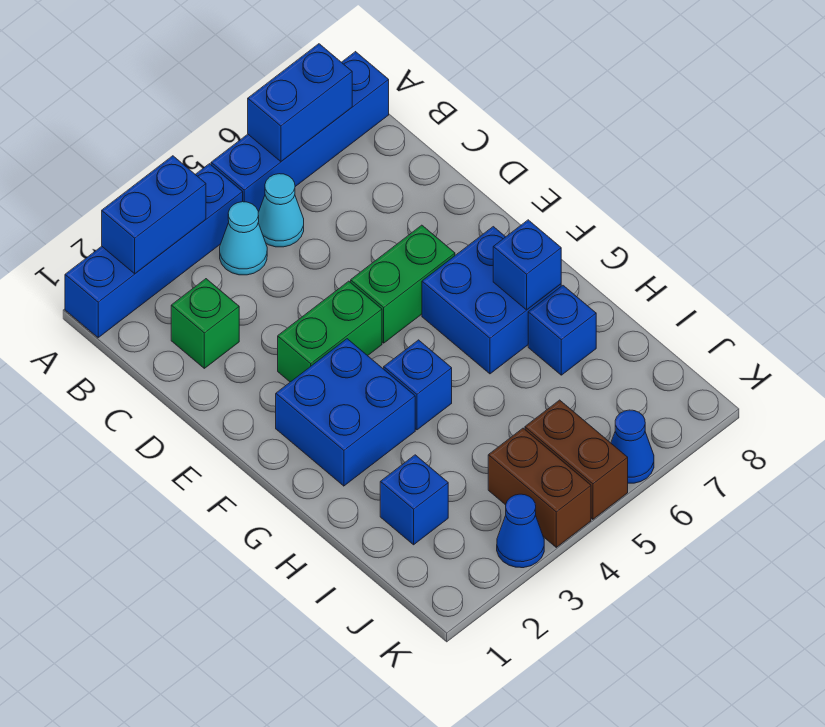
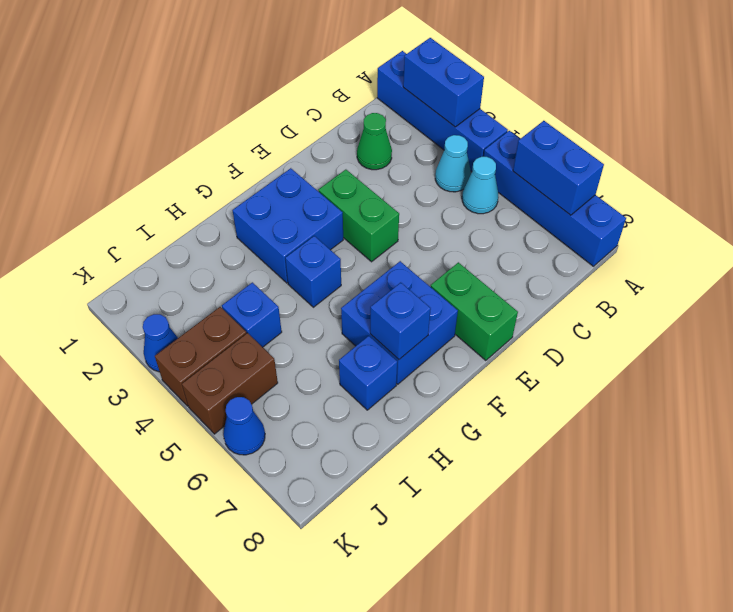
green brick C2 level 1 -> green cone C2 level 1
green brick E5:E6 level 1 -> green brick E7:E8 level 1
blue brick I2 level 1 -> blue brick I4 level 1

